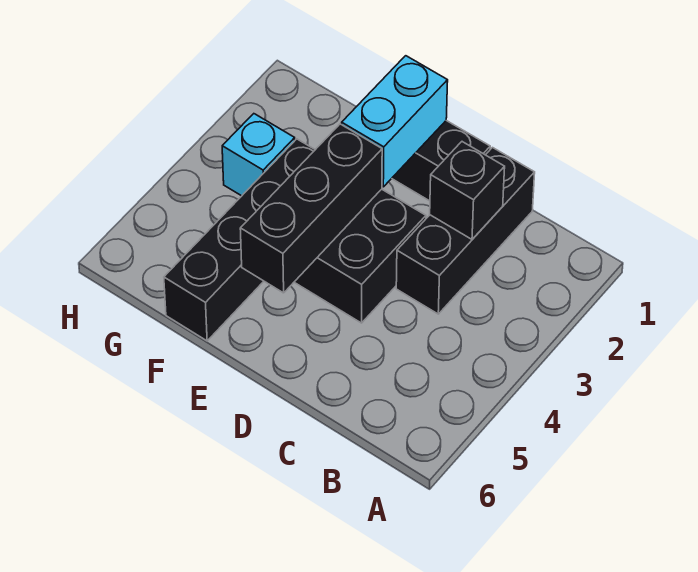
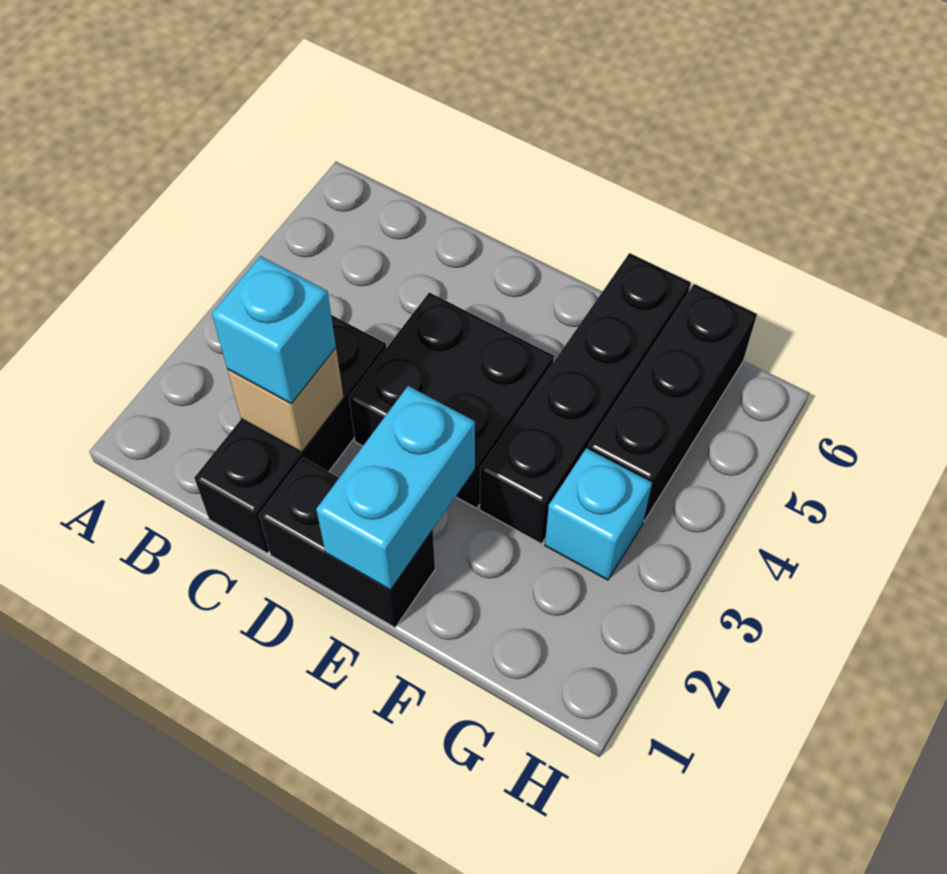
black brick C2 level 2 -> tan brick C2 level 2
none -> cyan brick C2 level 3
black brick E3:E5 level 2 -> black brick G4:G6 level 1

